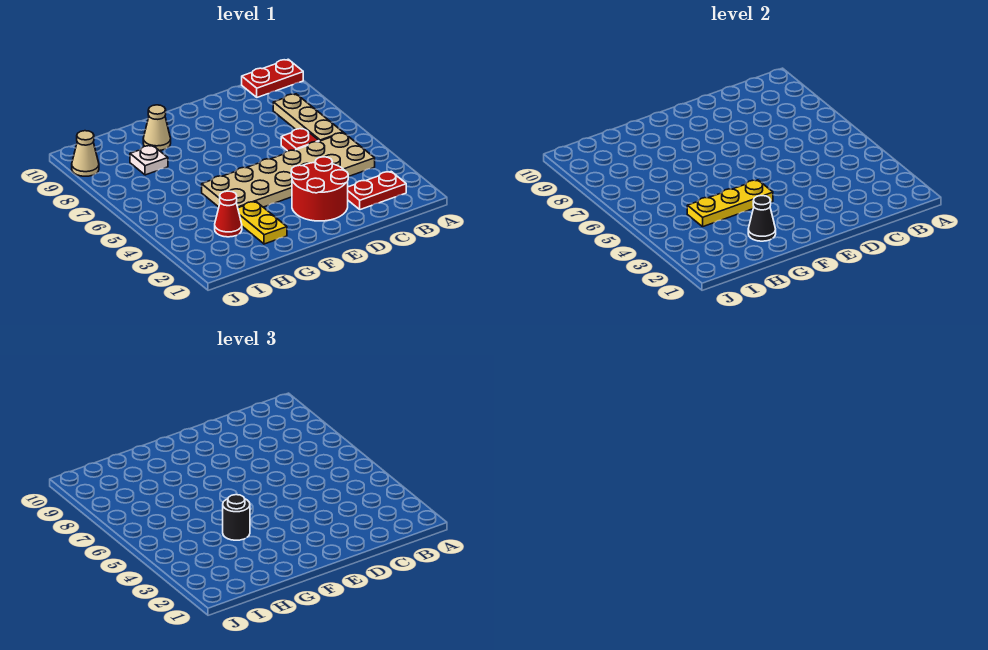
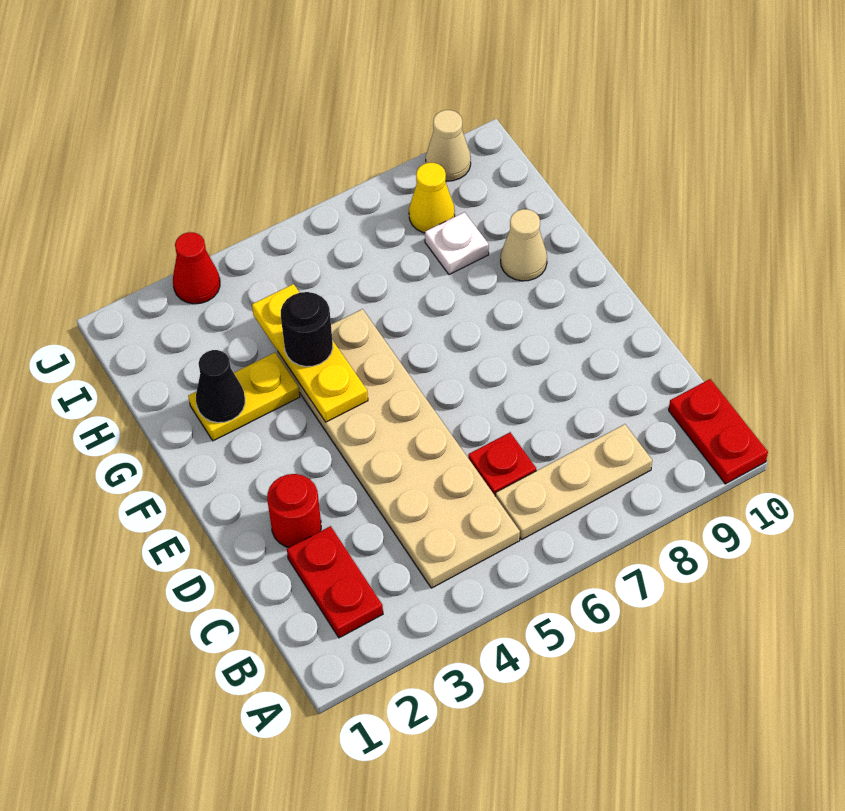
red round brick D2:E3 level 1 -> red round brick D2 level 1
red cone H3 level 1 -> red cone J3 level 1
none -> yellow cone I8 level 1

